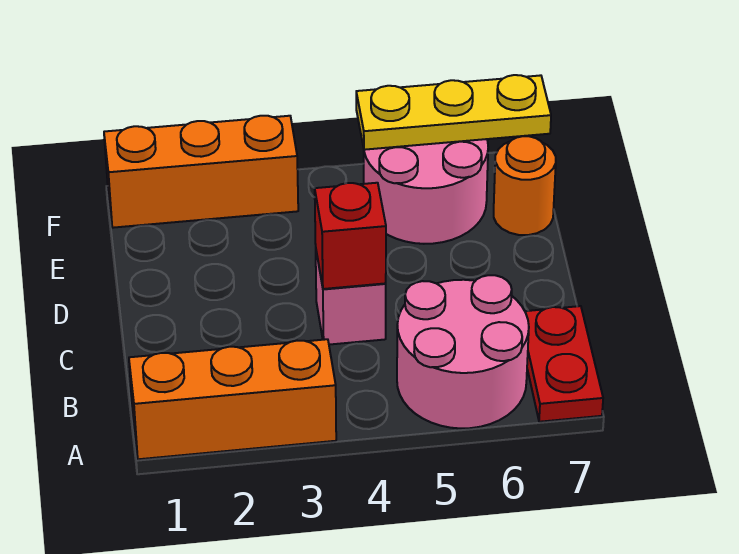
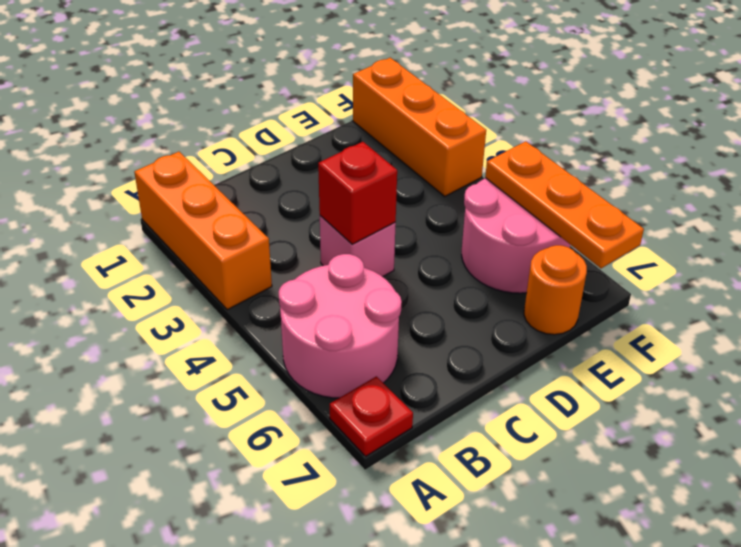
red plate A7:B7 level 1 -> red plate A7 level 1
yellow plate F5:F7 level 2 -> orange plate F5:F7 level 2

